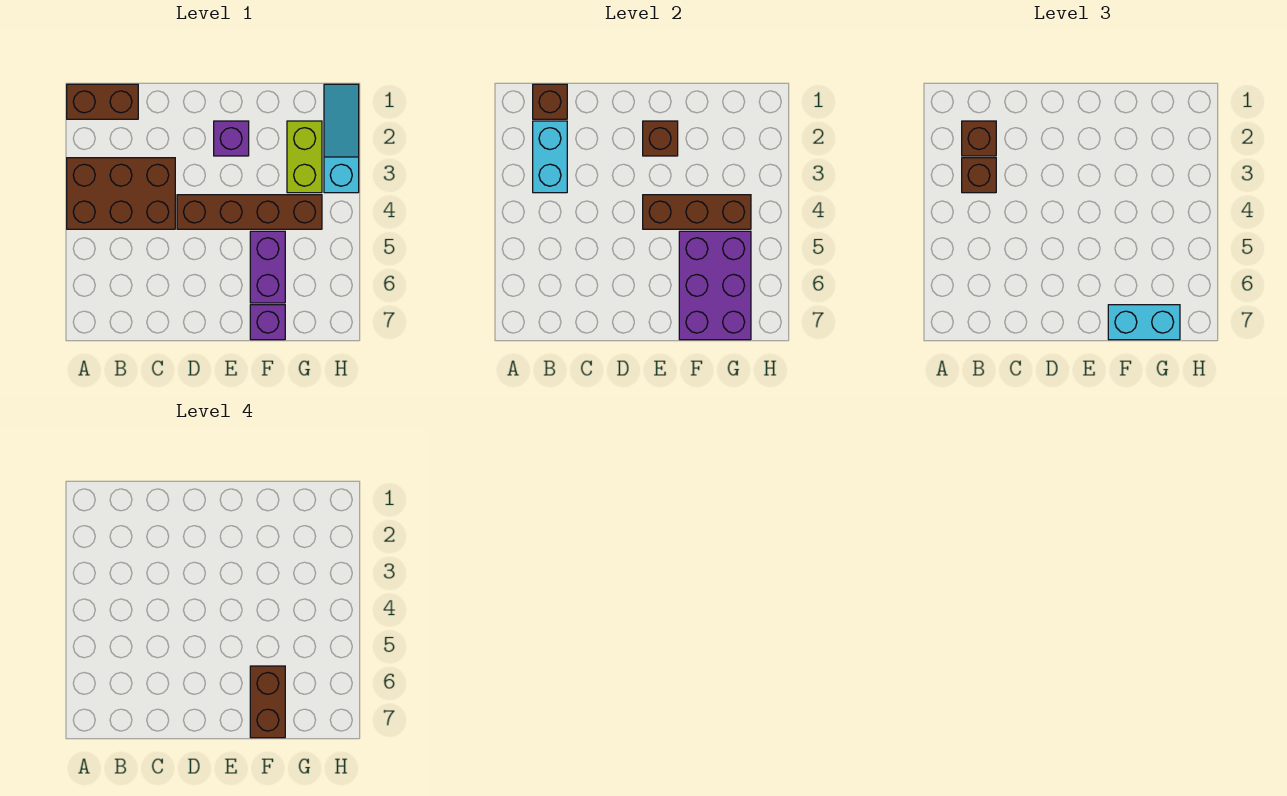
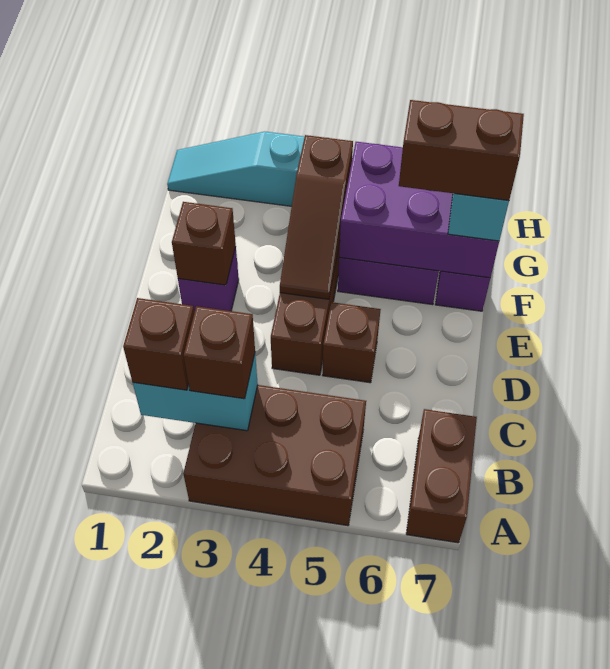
brown brick A1:B1 level 1 -> brown brick A7:B7 level 1
brown brick A3:C4 level 1 -> brown brick A3:B5 level 1
brown brick B1 level 2 -> brown brick D5 level 1
brown brick E4:G4 level 2 -> brown slope E4:G4 level 2 top G
lime brick G2:G3 level 1 -> none

